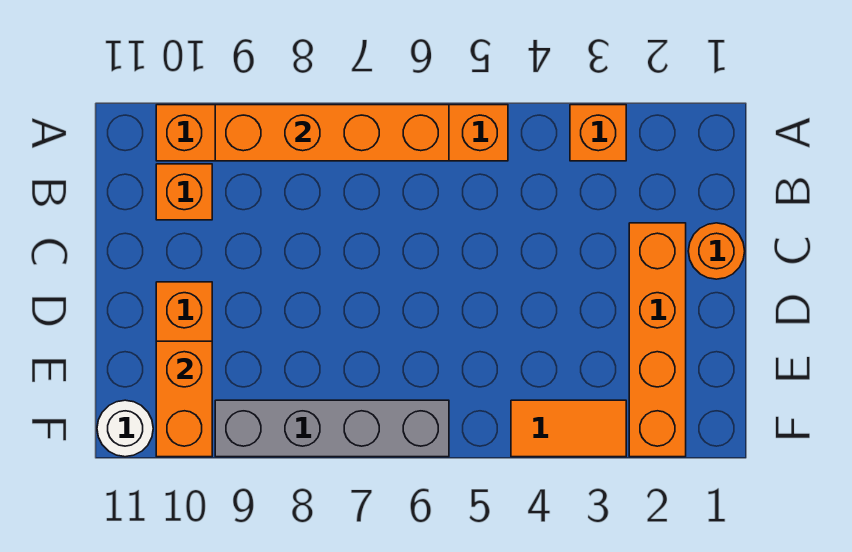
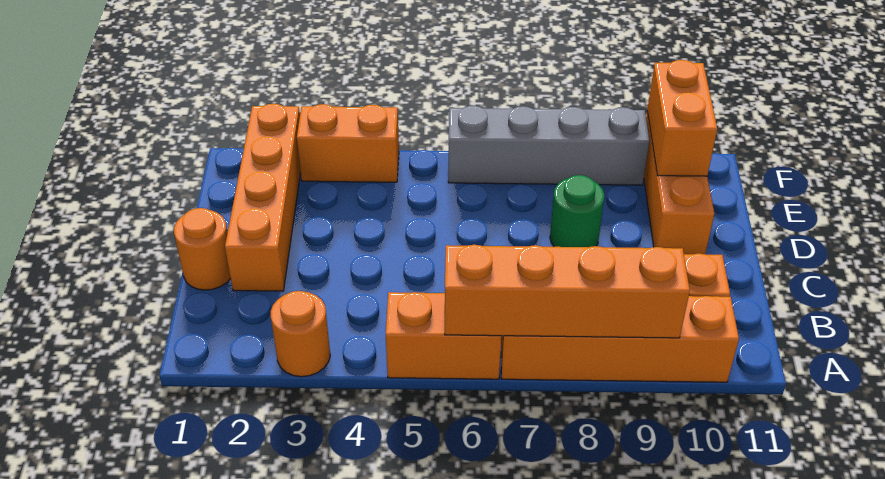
orange brick A3 level 1 -> orange round brick A3 level 1
none -> green round brick D8 level 1
orange tile F3:F4 level 1 -> orange brick F3:F4 level 1
white round brick F11 level 1 -> none

